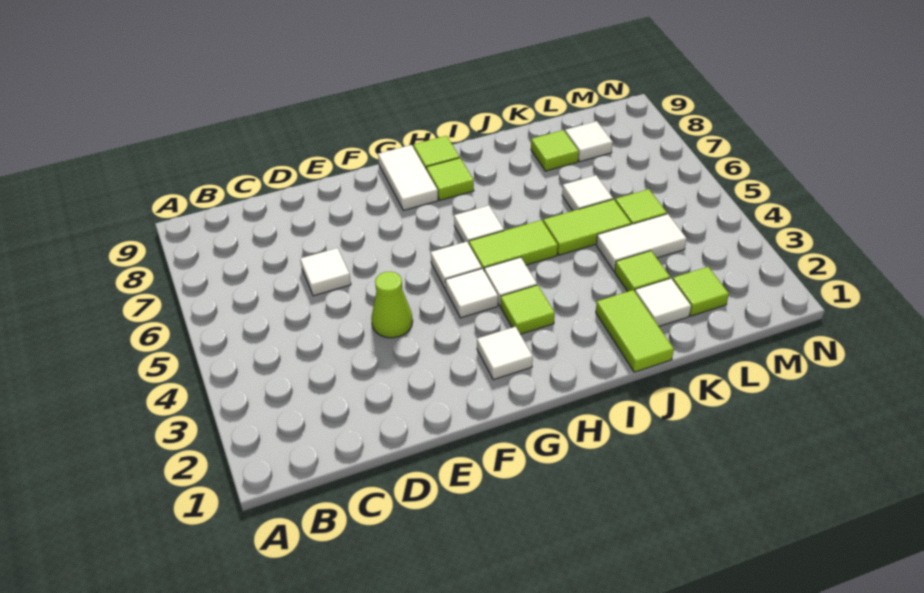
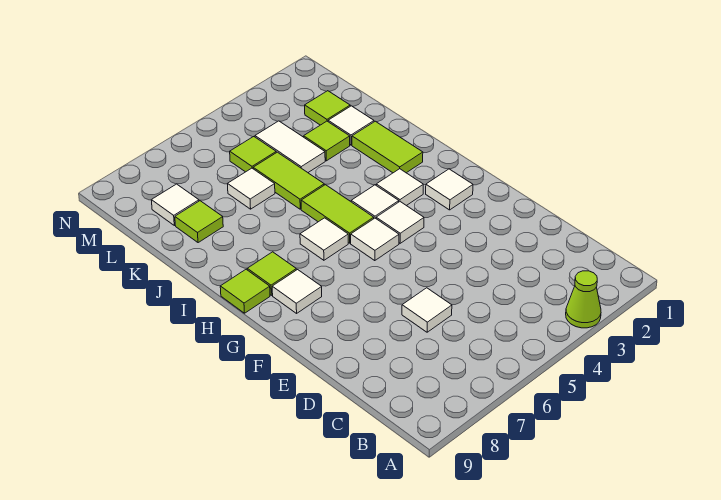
lime cone E4 level 1 -> lime cone A3 level 1
white tile G8:G9 level 1 -> white tile G8 level 1
lime tile H3 level 1 -> white tile H3 level 1
lime tile J1:J2 level 1 -> lime tile I2:J2 level 1

